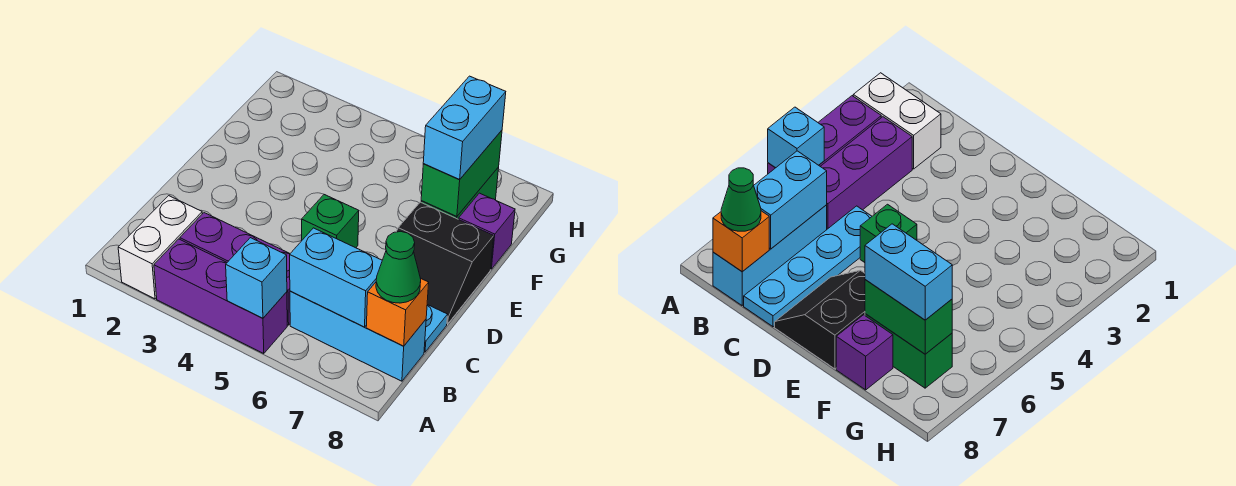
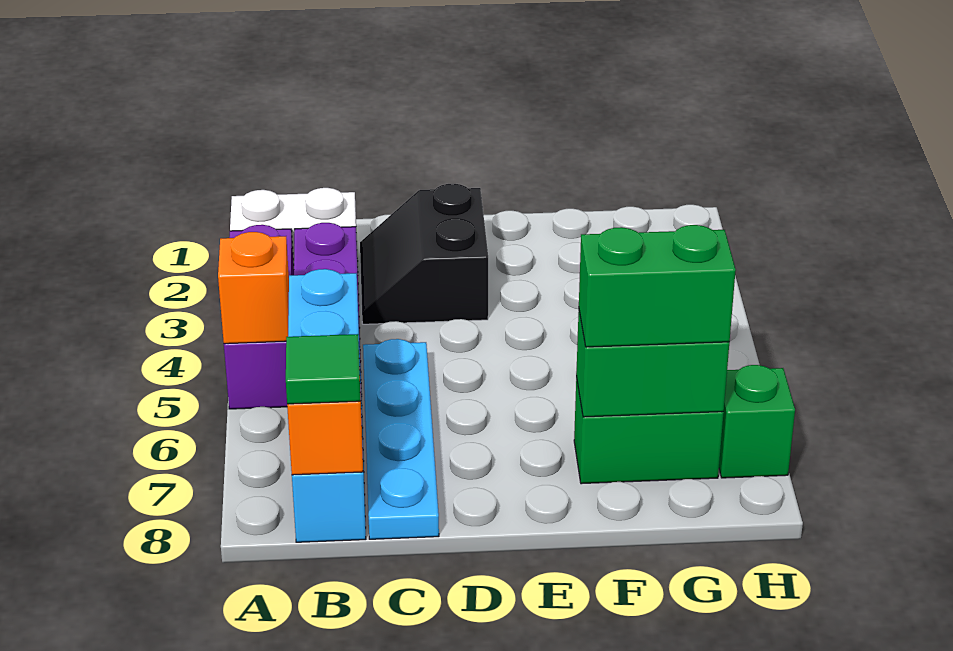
cyan brick A5 level 2 -> orange brick A5 level 2
green cone B8 level 3 -> green tile B8 level 3
green brick D5 level 1 -> green brick H7 level 1
black slope D7:E8 level 1 top E -> black slope C2:D3 level 1 top D
cyan brick F7:G7 level 3 -> green brick F7:G7 level 3
purple brick F8 level 1 -> none

